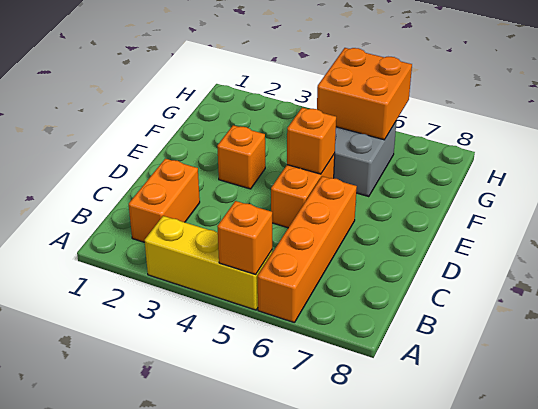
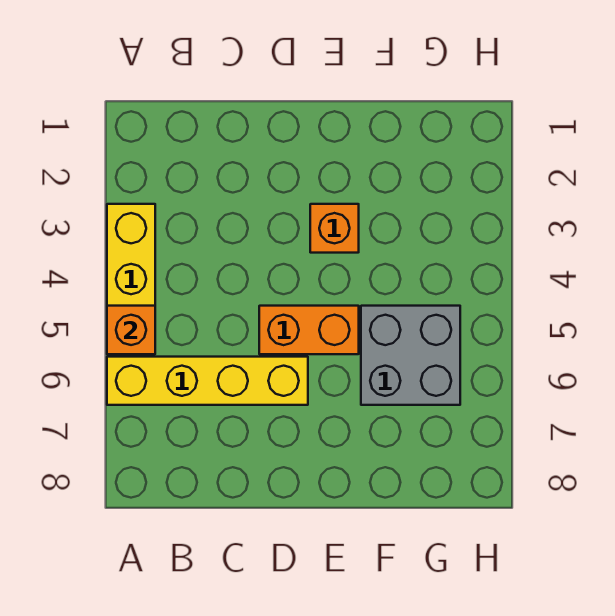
orange brick A6:D6 level 1 -> yellow brick A6:D6 level 1
orange brick B2:C2 level 1 -> none
orange brick E5 level 2 -> none
orange brick G5:H6 level 2 -> none

